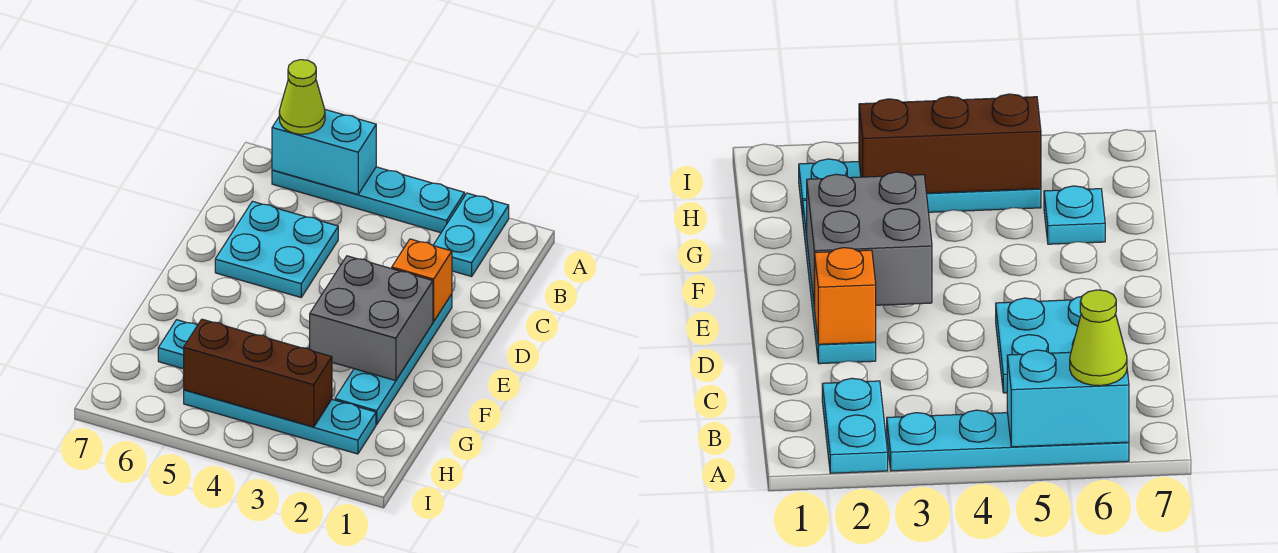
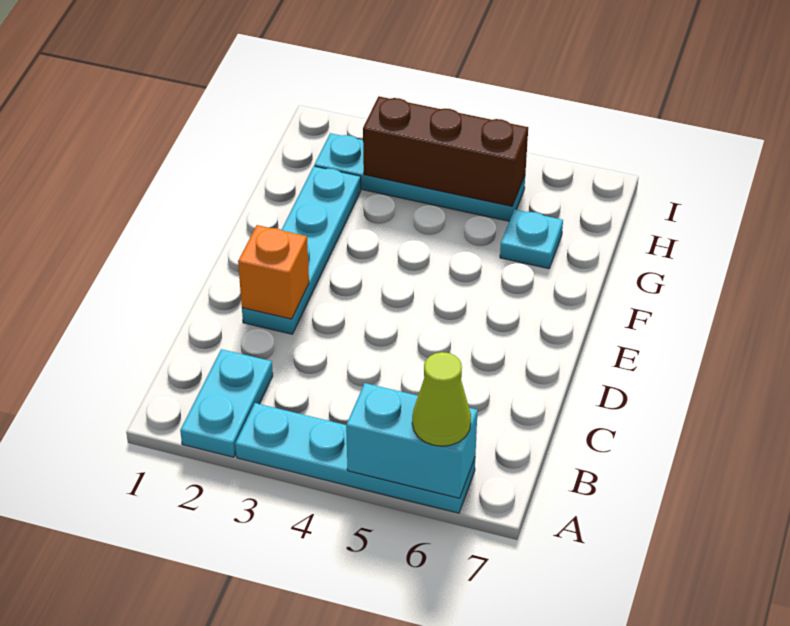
cyan plate C5:D6 level 1 -> none
grey brick E2:F3 level 2 -> none

